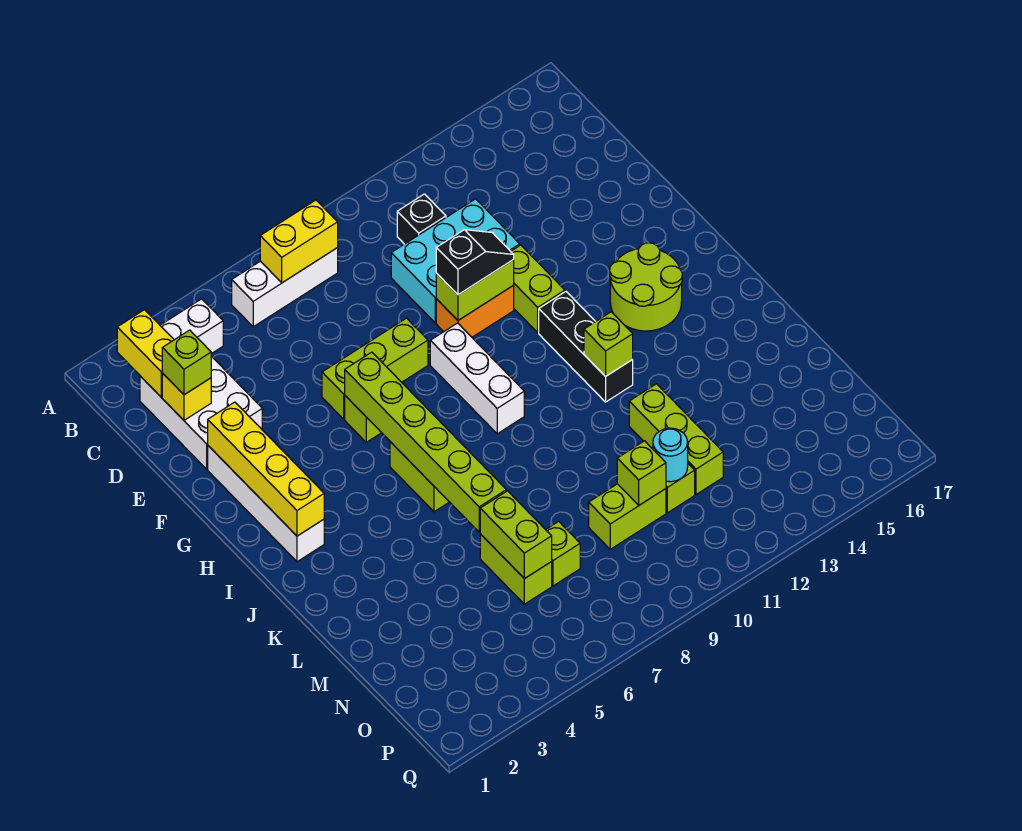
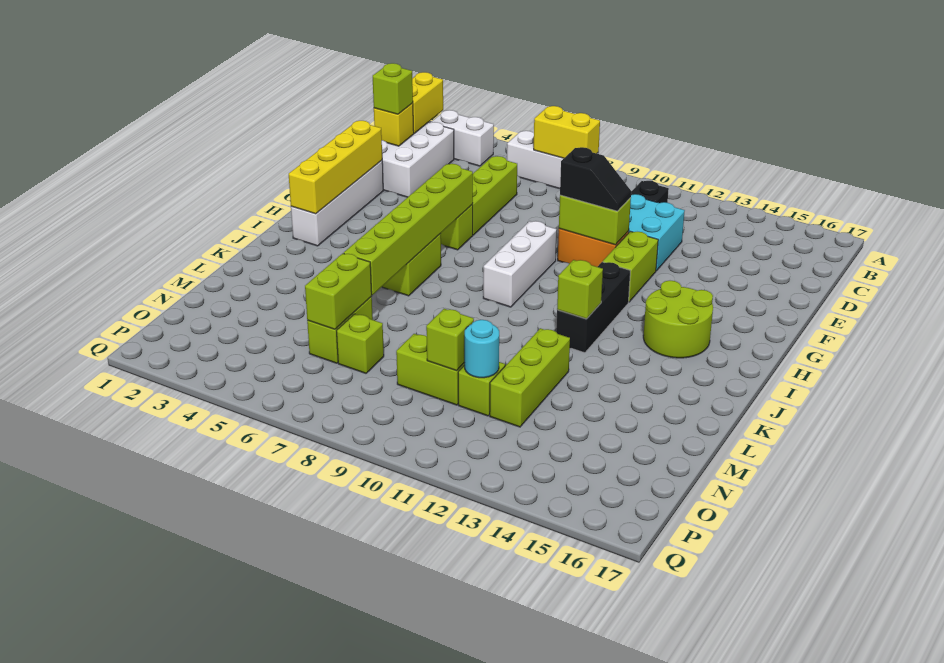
lime brick F6:F8 level 1 -> lime brick D6:F6 level 1

